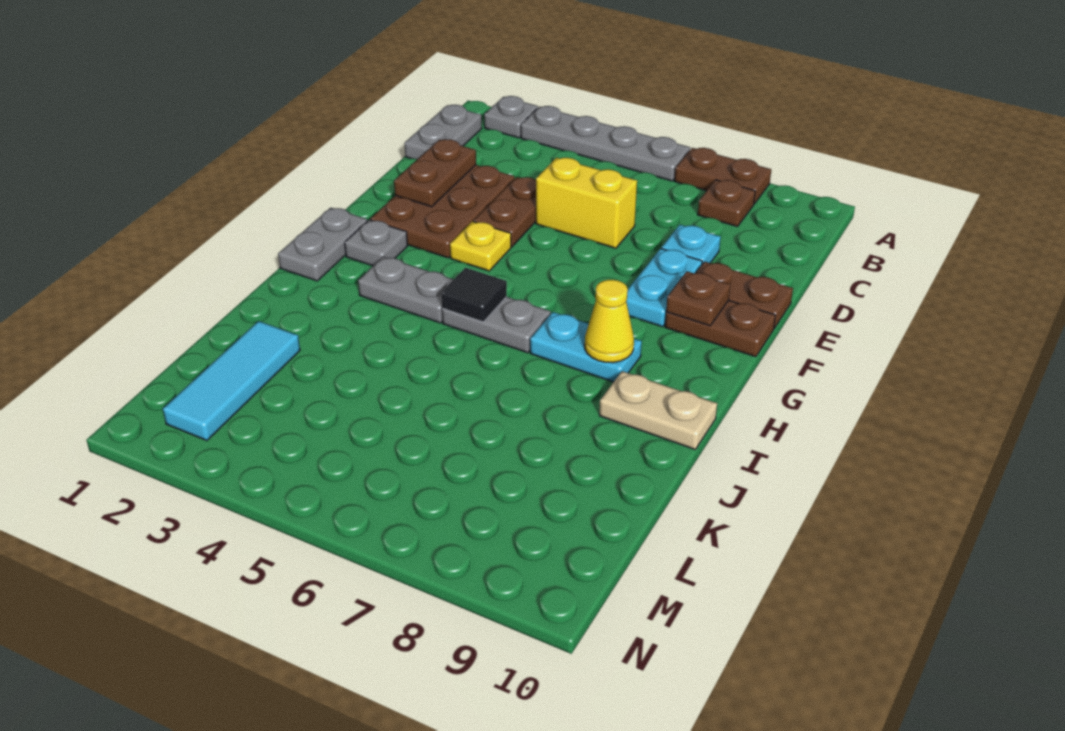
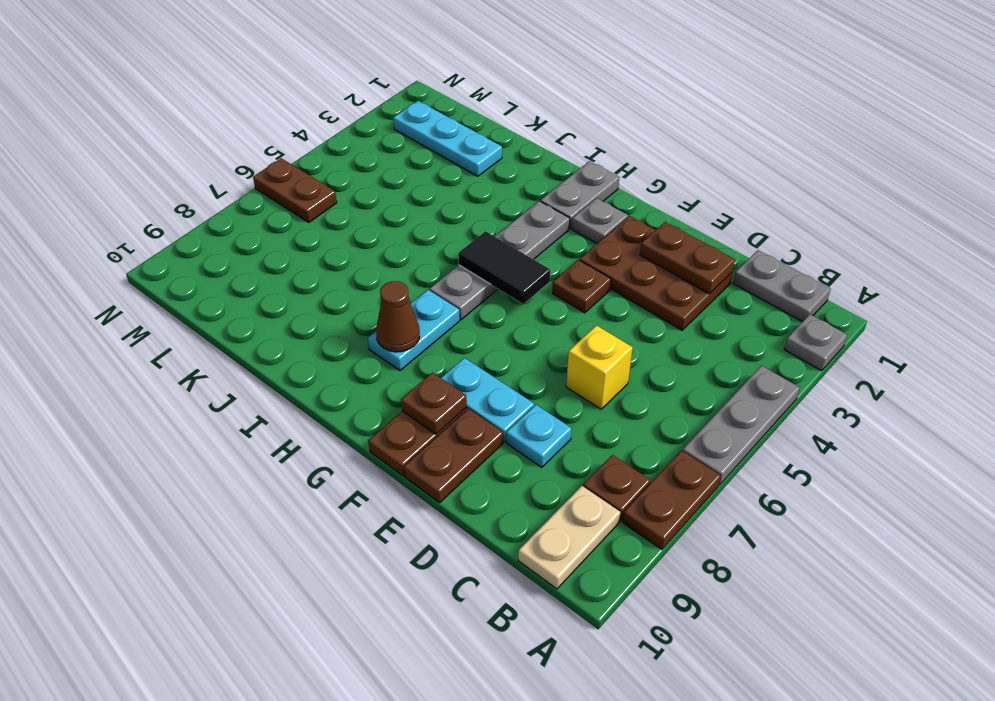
grey plate A3:A6 level 1 -> grey plate A4:A6 level 1
brown plate D4:E4 level 1 -> brown plate M6:N6 level 1
yellow brick D5:D6 level 1 -> yellow brick D6 level 1
yellow plate F4 level 1 -> brown plate F4 level 1
grey plate G1:H1 level 1 -> grey plate H1:H2 level 1
black tile H5 level 2 -> black tile G5:H5 level 2
yellow cone H8 level 2 -> brown cone H8 level 2
tan plate I9:I10 level 1 -> tan plate B9:B10 level 1
cyan tile K2:M2 level 1 -> cyan plate K2:M2 level 1

